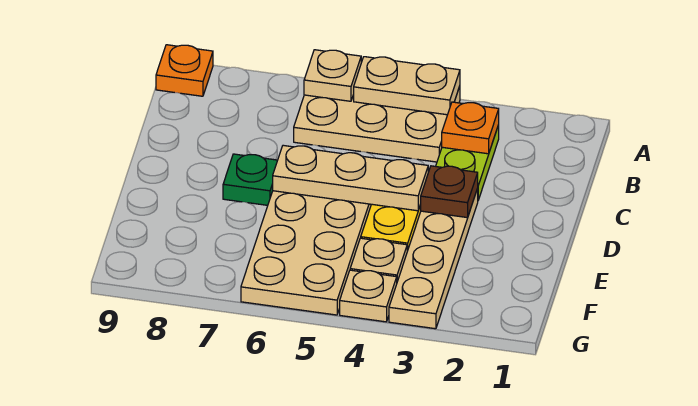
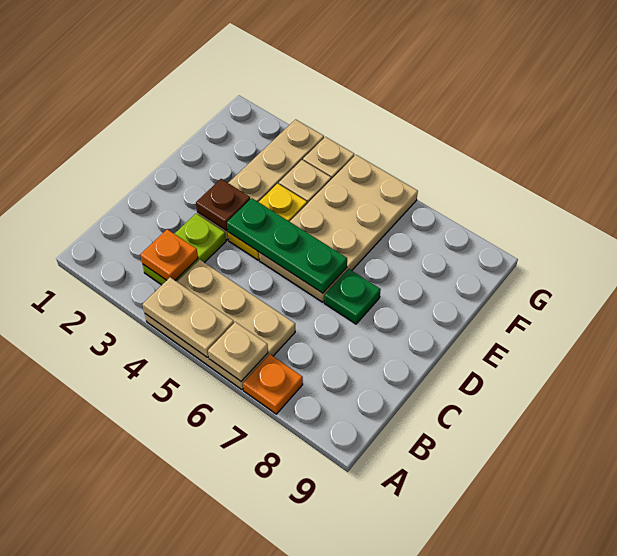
orange plate A9 level 1 -> orange plate A7 level 1
tan plate D4:D6 level 2 -> green plate D4:D6 level 2

